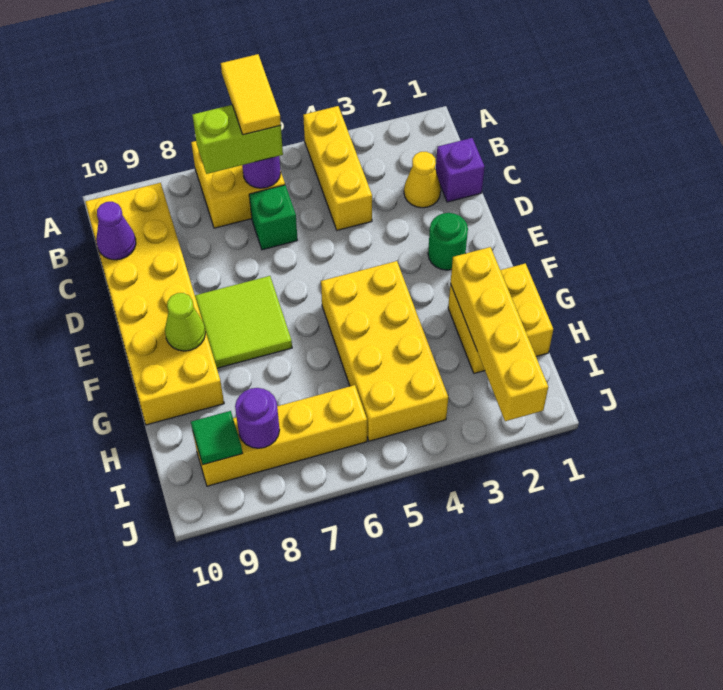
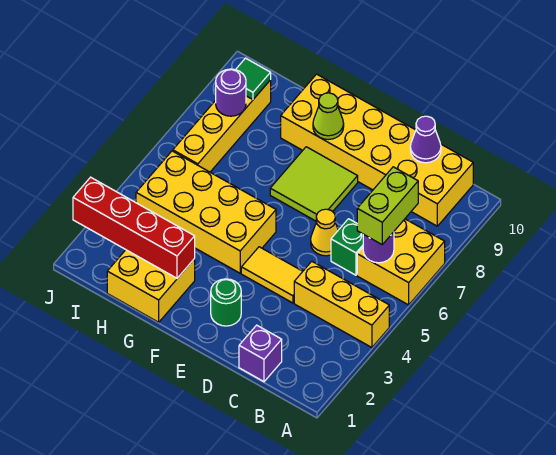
yellow tile A6:B6 level 4 -> yellow tile D4:E4 level 1
yellow cone C2 level 1 -> yellow cone D6 level 1
yellow brick G2:J2 level 2 -> red brick G2:J2 level 2

